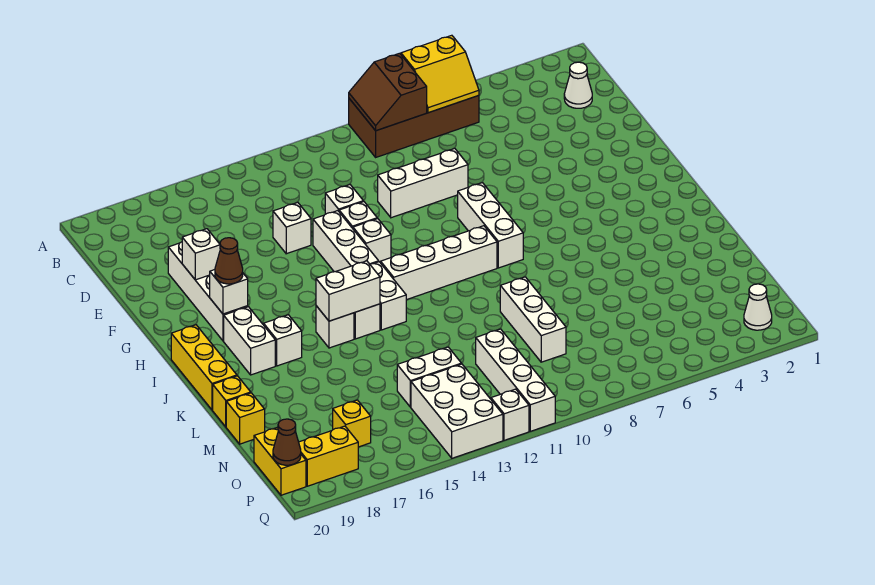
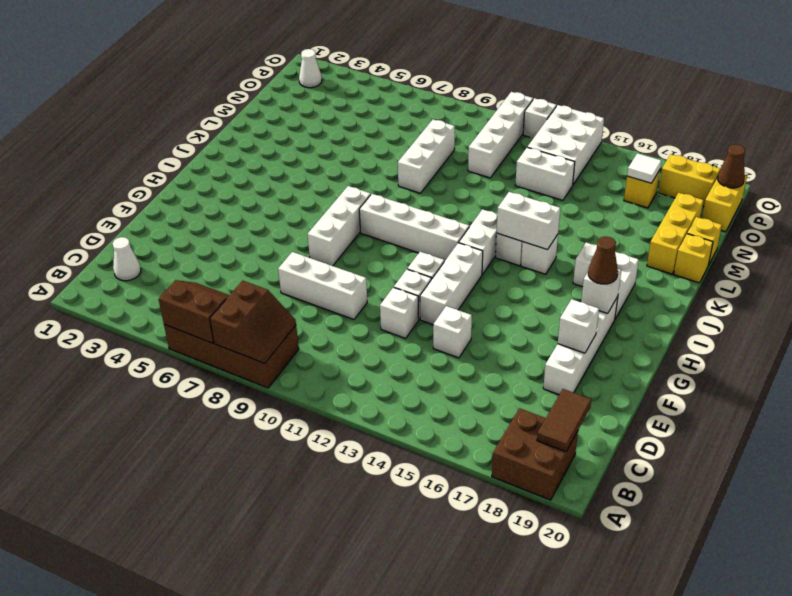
yellow slope A6:B7 level 2 top A -> brown slope A6:B7 level 2 top A
none -> brown brick A18:B19 level 1
none -> brown tile B19:C19 level 2
yellow brick I20:K20 level 1 -> yellow brick L19:N19 level 1
none -> white tile O17 level 2

